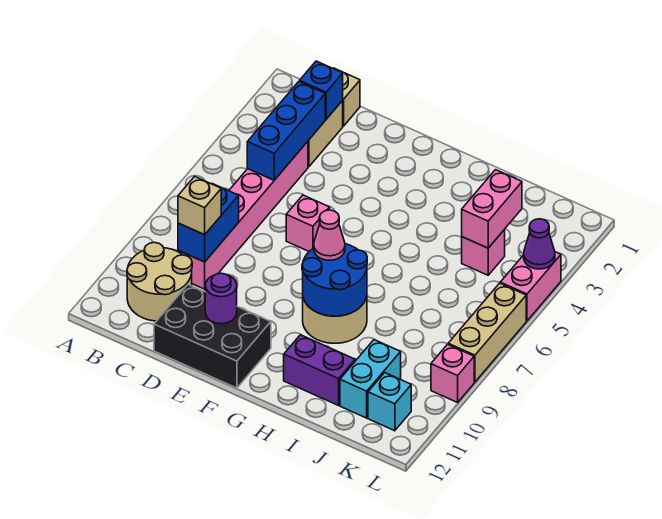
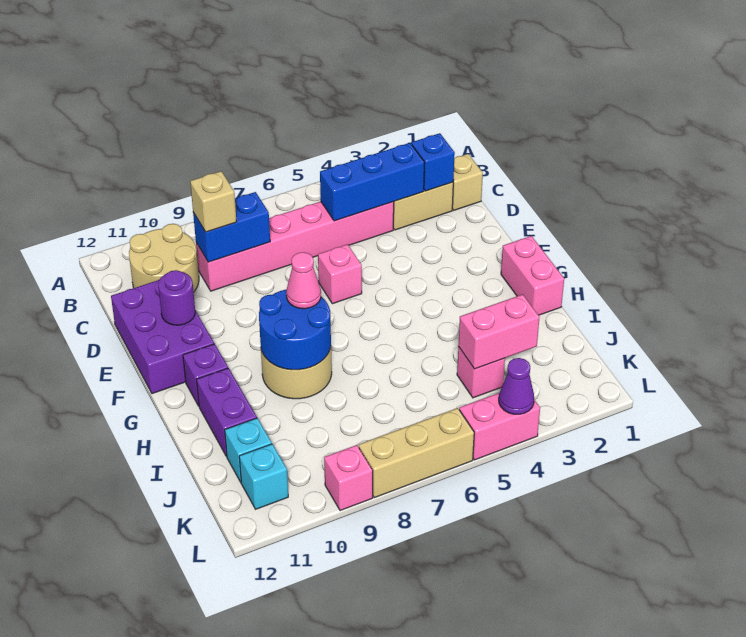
black brick D11:F12 level 1 -> purple brick D11:F12 level 1
none -> pink brick G1:H1 level 1
none -> purple brick G11 level 1
cyan brick J10:J11 level 1 -> cyan brick J11 level 1

